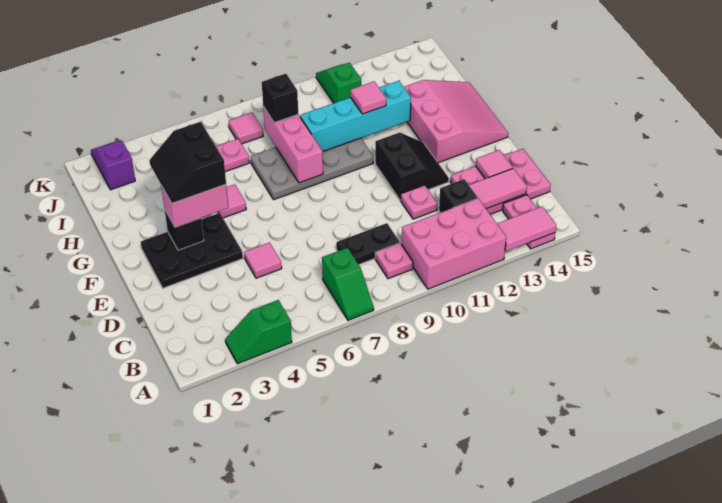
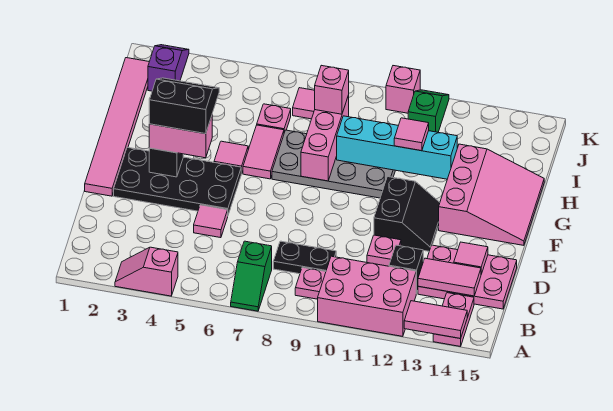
green slope A3:A4 level 1 top 4 -> pink slope A3:A4 level 1 top 4
none -> pink tile E1:J1 level 1
black plate E2:F4 level 1 -> black plate E2:F5 level 1
black slope F3:G4 level 4 top 4 -> black slope F3:G4 level 4 top F
none -> pink tile G6:H6 level 1
black brick I8 level 3 -> pink brick I8 level 3
none -> pink brick K10 level 1

